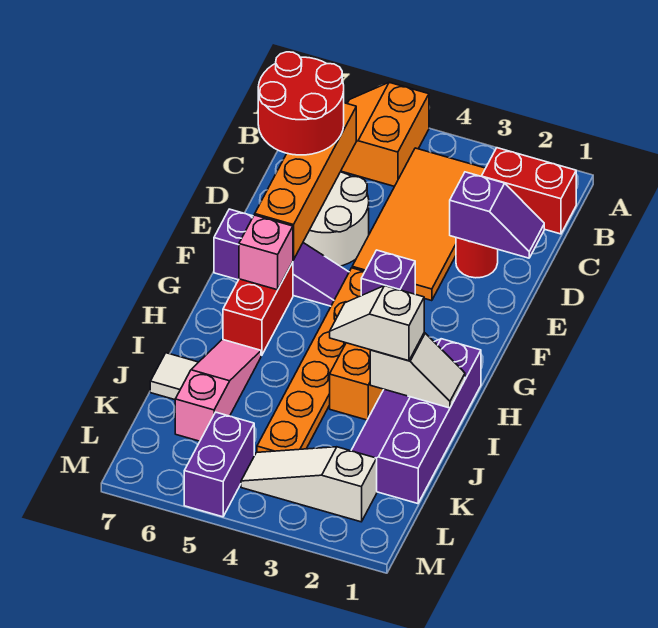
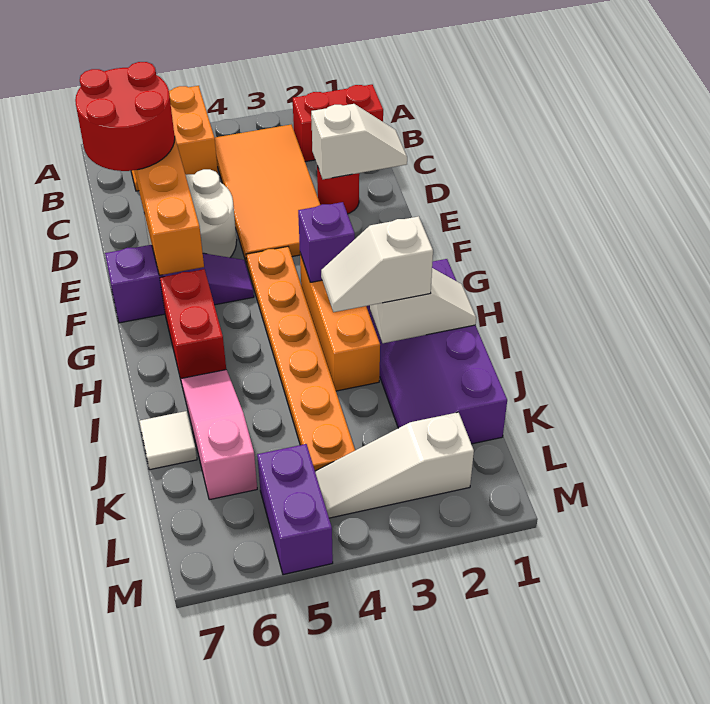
purple slope D1:D2 level 2 top 2 -> white slope D1:D2 level 2 top 2
pink brick G6 level 2 -> none

